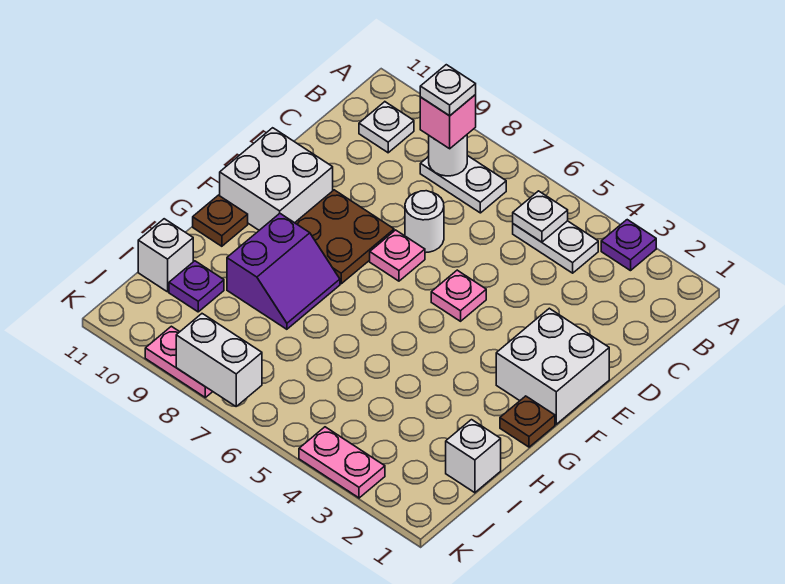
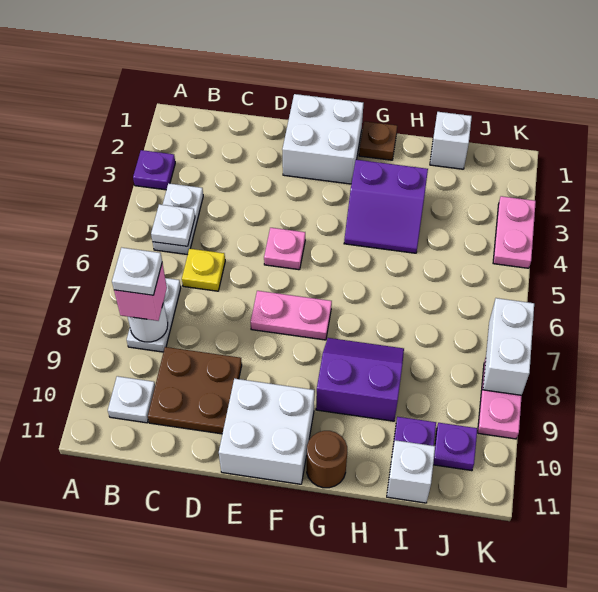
none -> yellow plate C6 level 1
white round brick D7 level 1 -> none
pink plate E7 level 1 -> pink plate E7:F7 level 1
brown plate E8:F9 level 1 -> brown plate C9:D10 level 1
none -> purple slope G3:H4 level 1 top 3
brown plate G11 level 1 -> brown round brick G11 level 1
none -> purple plate J10 level 1

